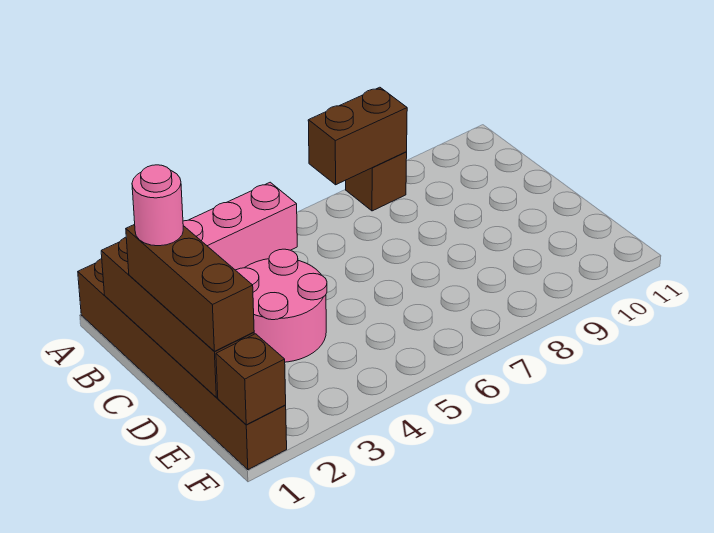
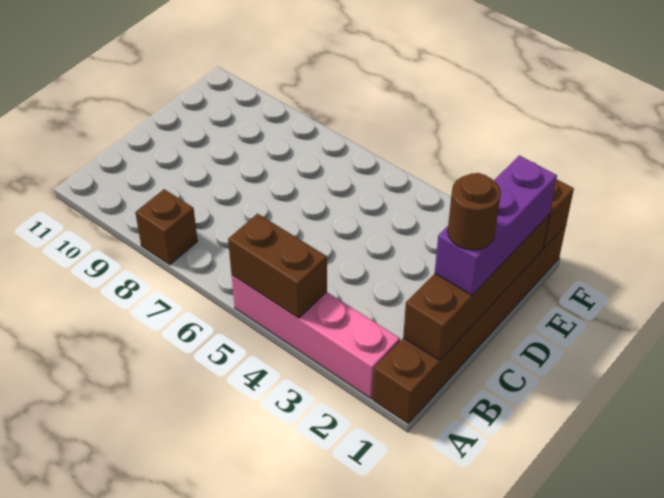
brown brick A7:A8 level 2 -> brown brick A4:A5 level 2
brown brick C1:E1 level 3 -> purple brick C1:E1 level 3
pink round brick C1 level 4 -> brown round brick C1 level 4
pink round brick C3:D4 level 1 -> none

